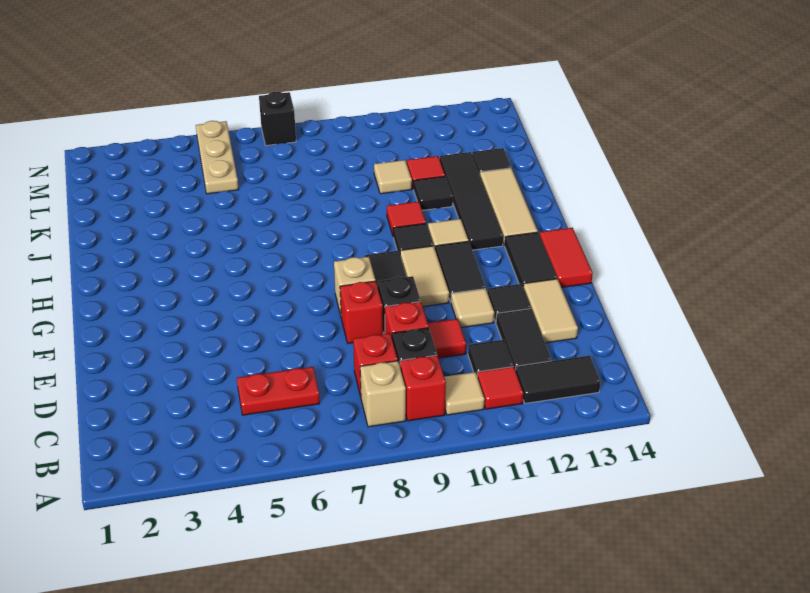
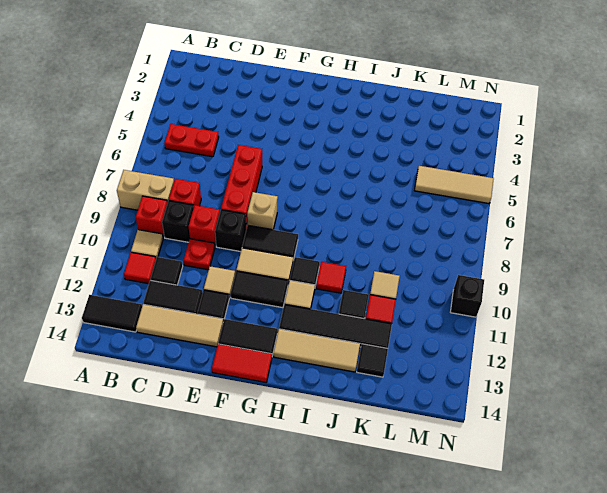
tan brick B8 level 1 -> tan brick A8:B8 level 1
black tile B12:B13 level 1 -> black tile A13:B13 level 1
red plate C5:C6 level 1 -> red plate B5:C5 level 1
red tile D10 level 1 -> red plate D10 level 1
tan tile D13:E13 level 1 -> tan tile C13:E13 level 1
red brick E8 level 1 -> red brick E6:E8 level 1
tan plate L5:N5 level 1 -> tan tile L5:N5 level 1
black brick N7 level 1 -> black brick N10 level 1

